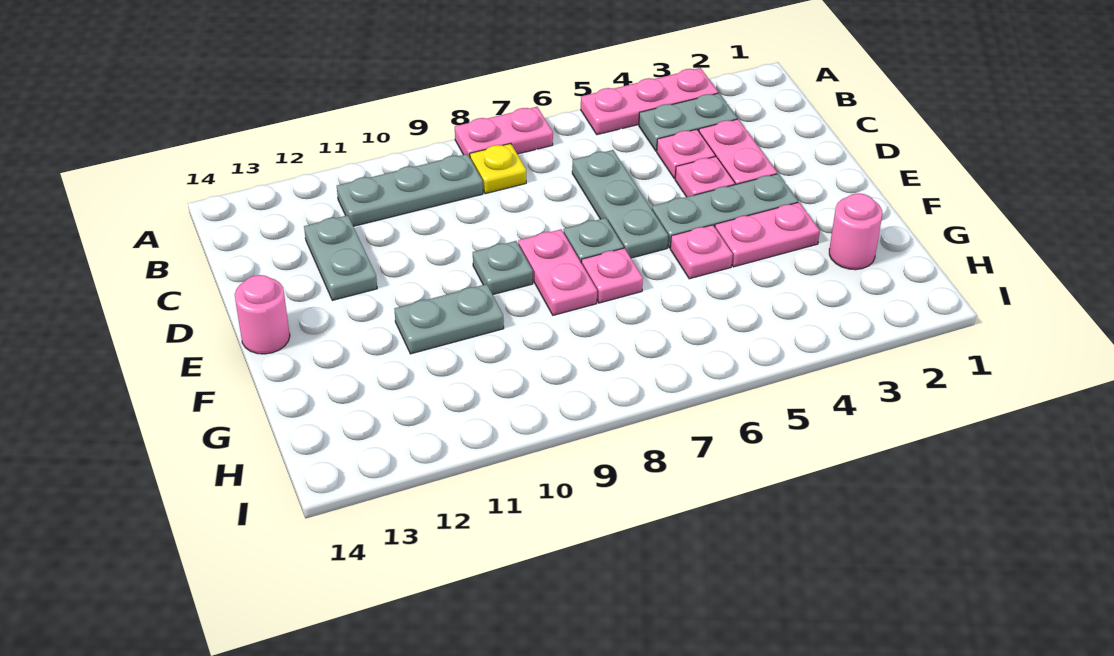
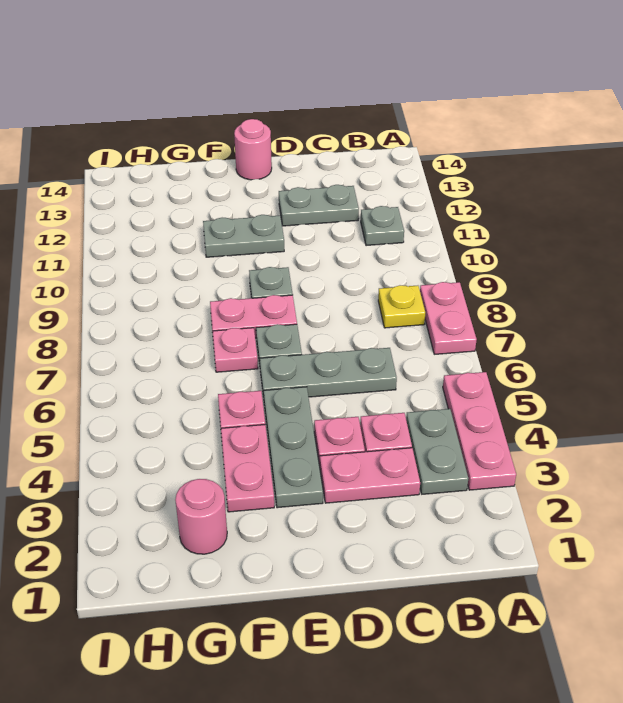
grey plate B9:B11 level 1 -> grey plate B11 level 1
grey plate F10:F11 level 1 -> grey plate E11:F11 level 1

